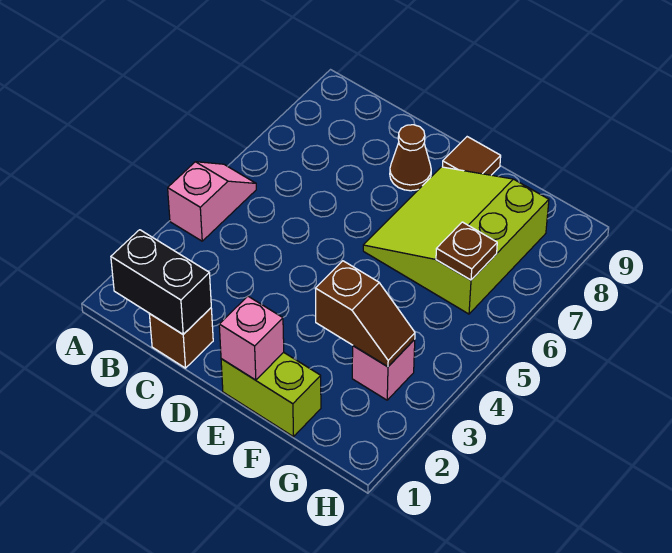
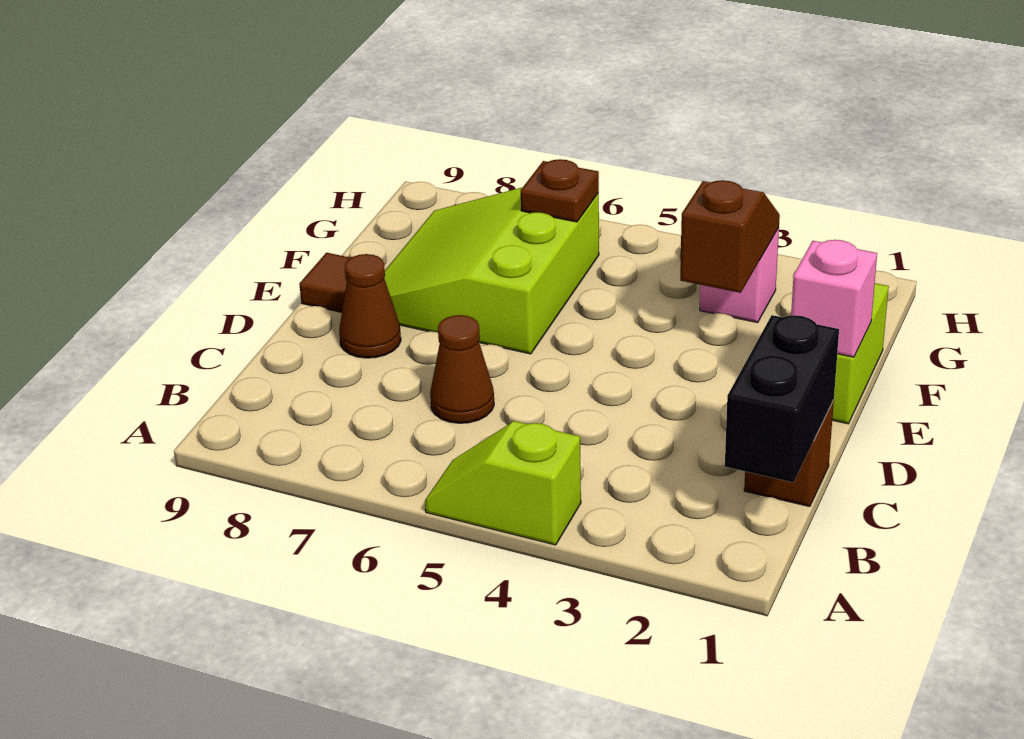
pink slope A4:A5 level 1 top 4 -> lime slope A4:A5 level 1 top 4
none -> brown cone C6 level 1
lime slope E6:G8 level 1 top G -> lime slope E6:G8 level 1 top 6

